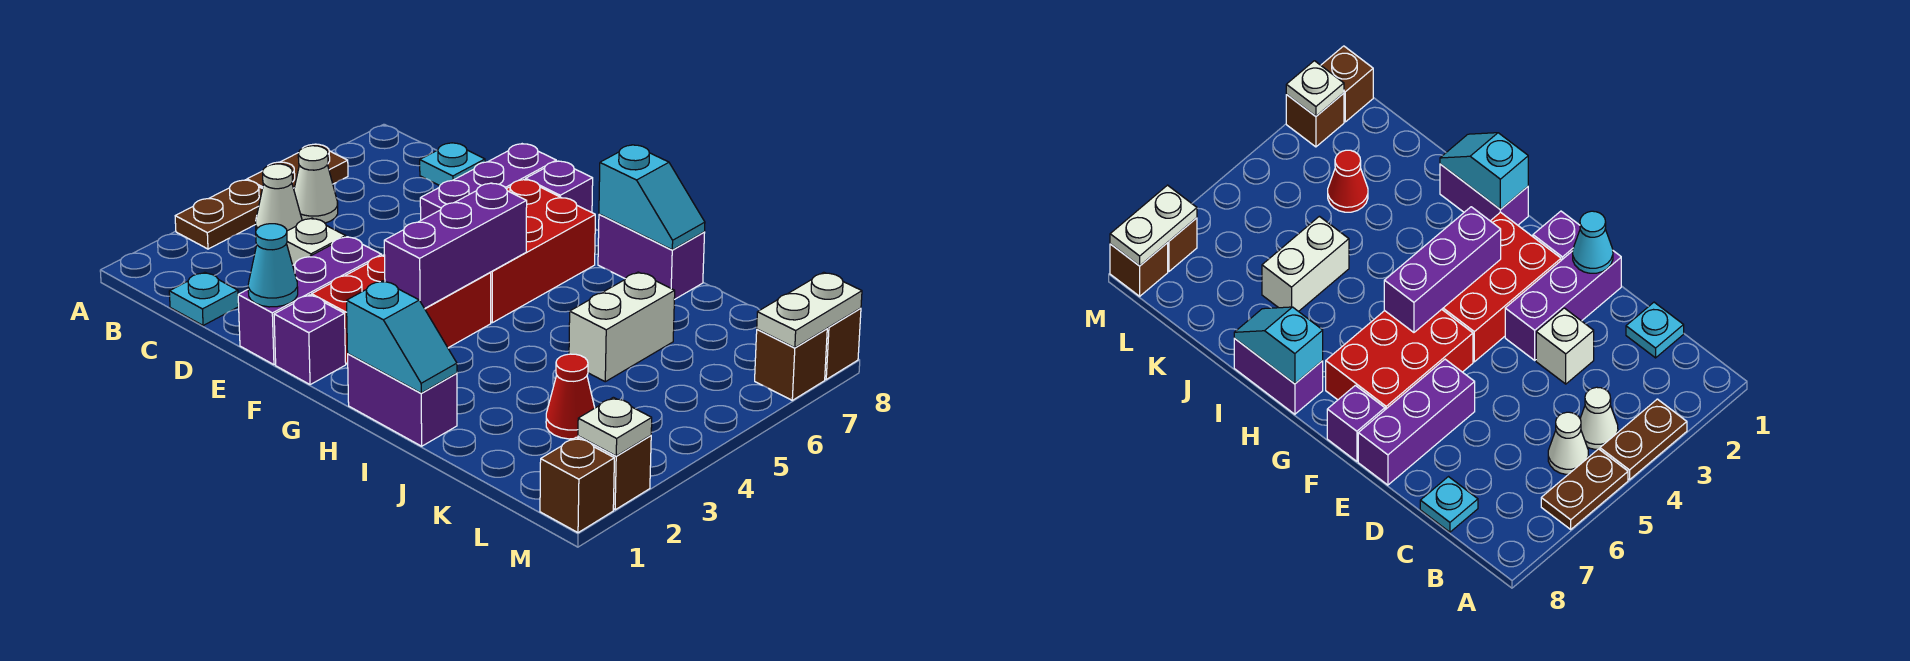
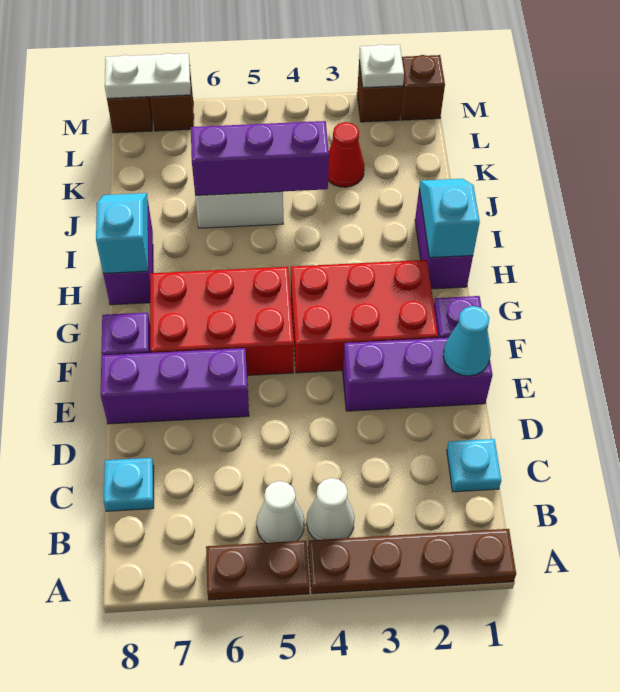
brown plate A3:A4 level 1 -> brown plate A1:A4 level 1
white brick D3 level 1 -> none
purple brick G3:G5 level 2 -> purple brick J4:J6 level 2

